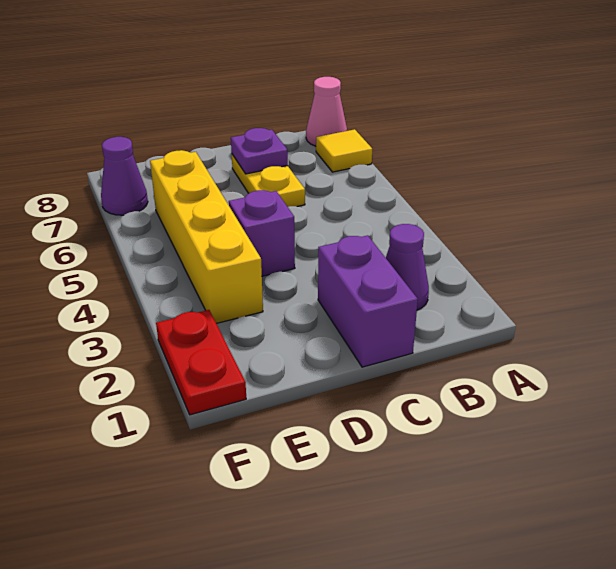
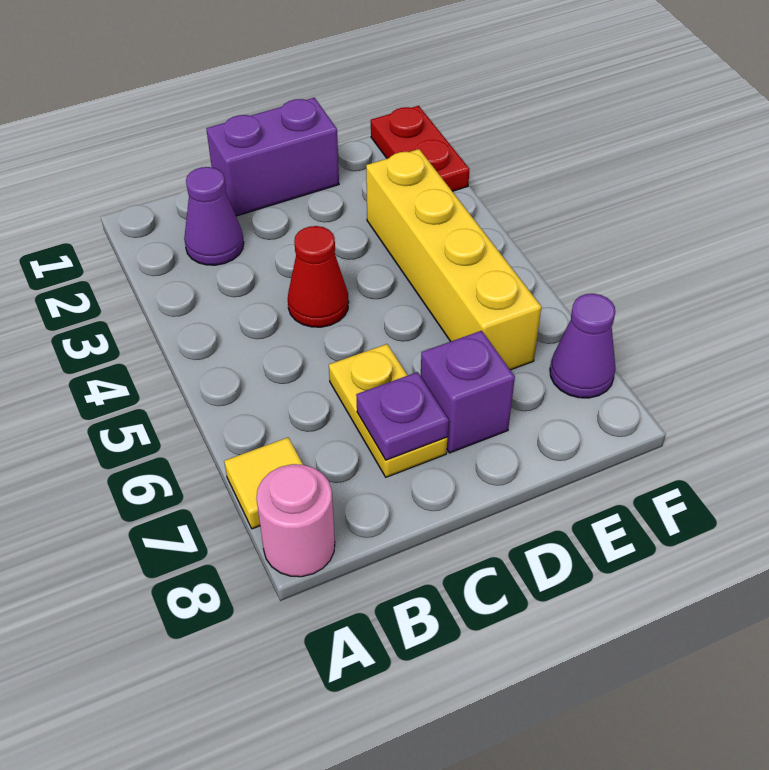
pink cone A8 level 1 -> pink round brick A8 level 1
purple brick C1:C2 level 1 -> purple brick C1:D1 level 1
none -> red cone C4 level 1
purple brick D4 level 1 -> purple brick D7 level 1

